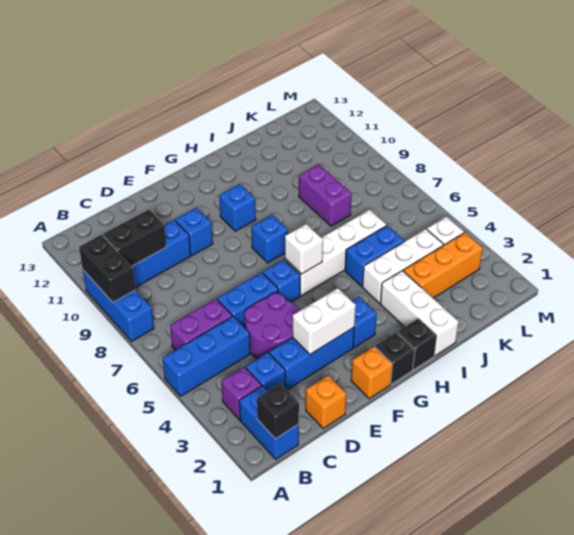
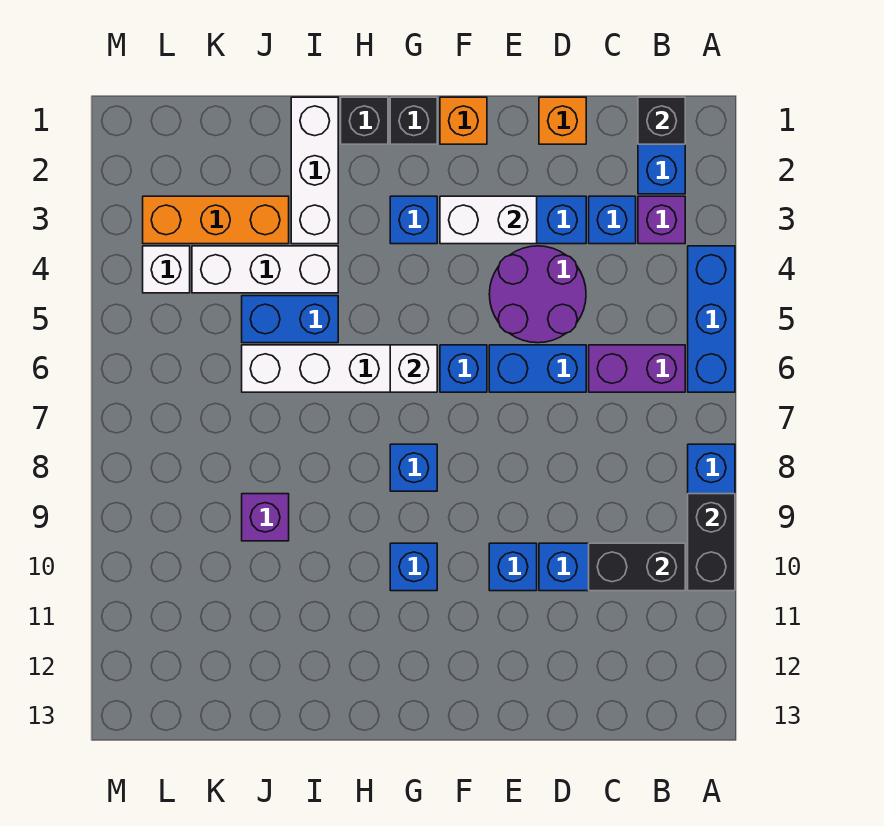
blue brick A5:C5 level 1 -> blue brick A4:A6 level 1
purple brick J8:J9 level 1 -> purple brick J9 level 1

